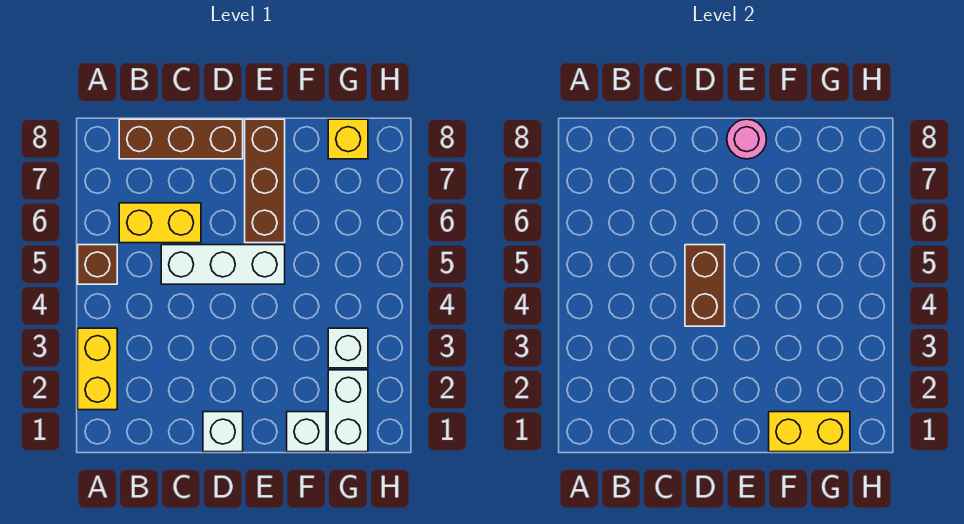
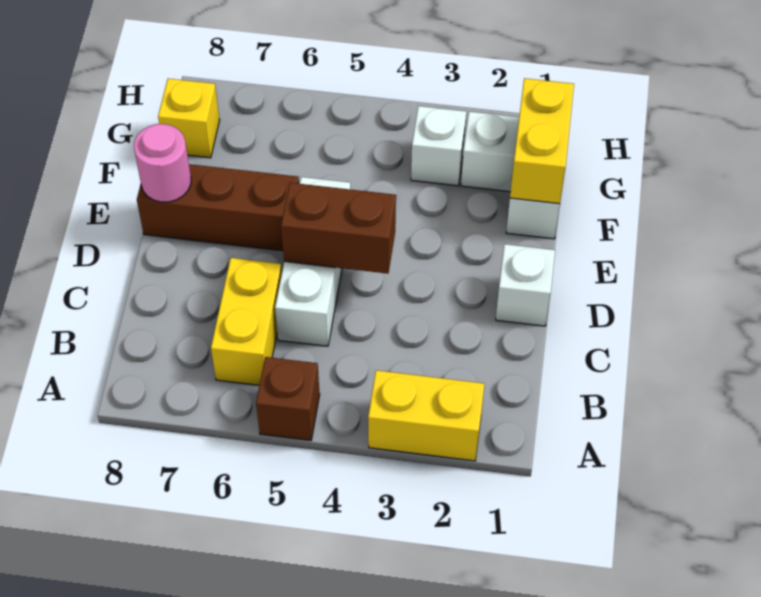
brown brick B8:D8 level 1 -> none

